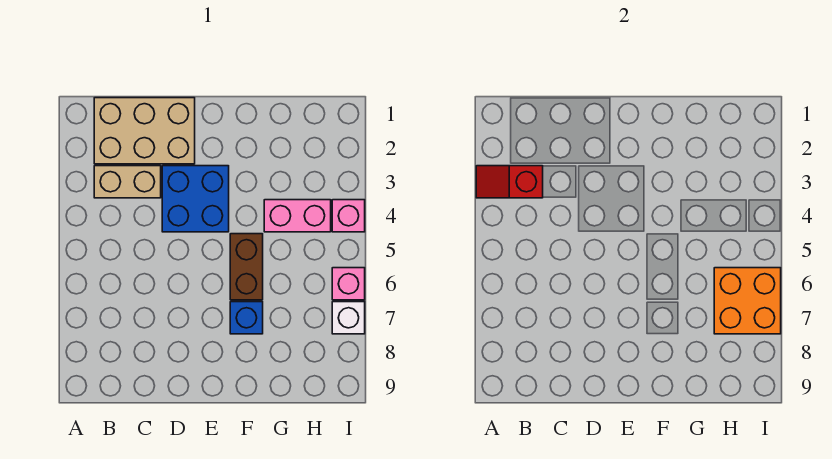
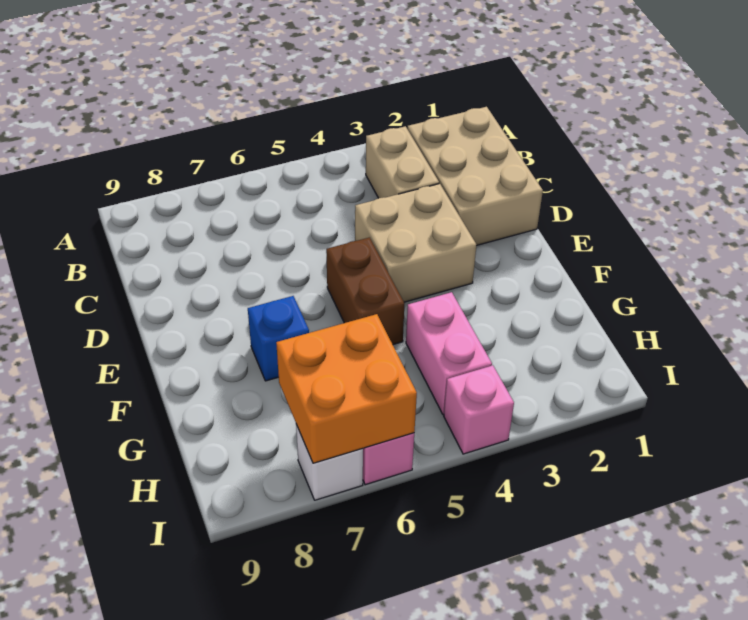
red slope A3:B3 level 2 top B -> none
blue brick D3:E4 level 1 -> tan brick D3:E4 level 1
brown brick F5:F6 level 1 -> brown brick E5:F5 level 1

